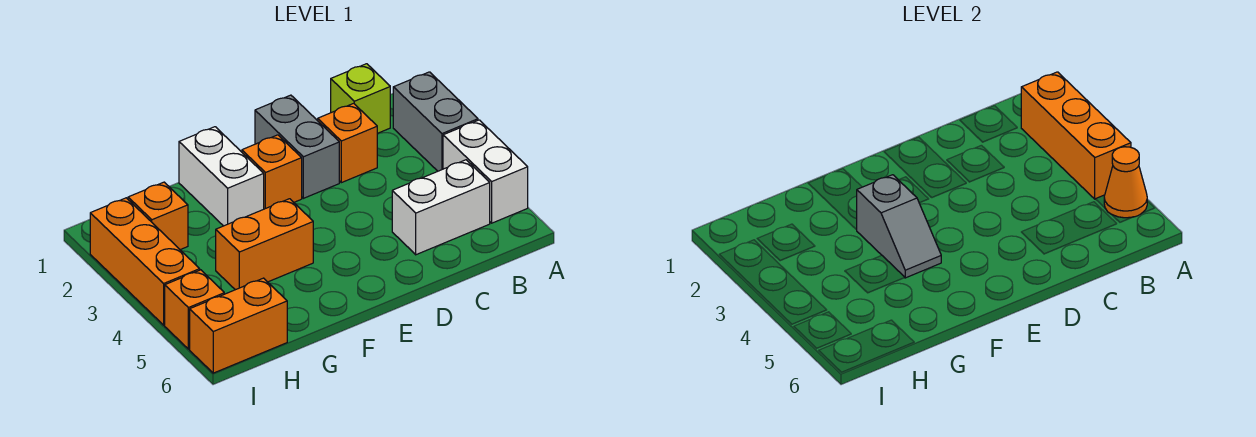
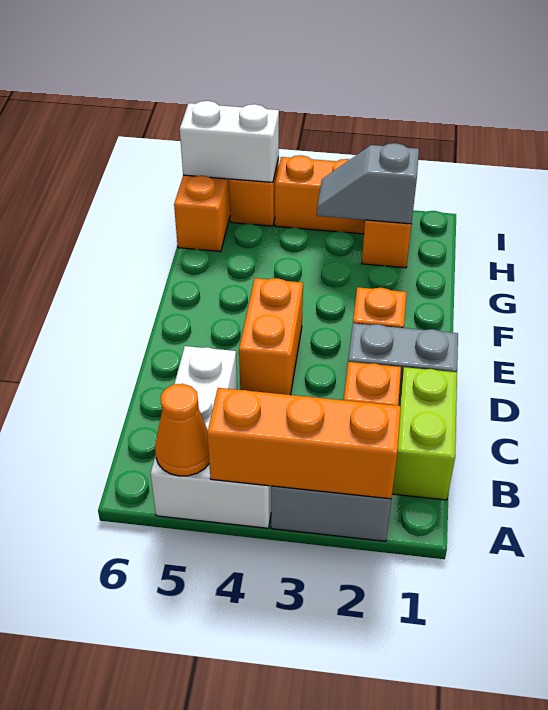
lime brick B1 level 1 -> lime brick B1:C1 level 1
white brick F1:F2 level 1 -> white brick I5:I6 level 2
grey slope F3:F4 level 2 top 3 -> grey slope H2:H3 level 2 top 2
orange brick F4:G4 level 1 -> orange brick D4:E4 level 1

